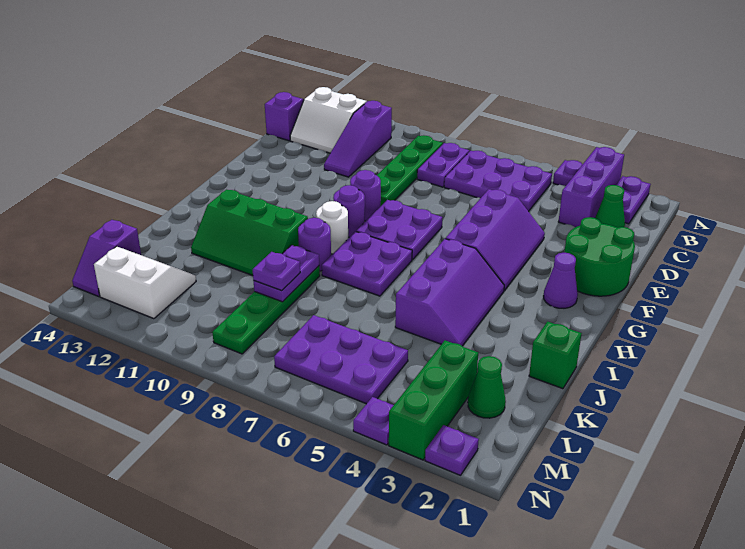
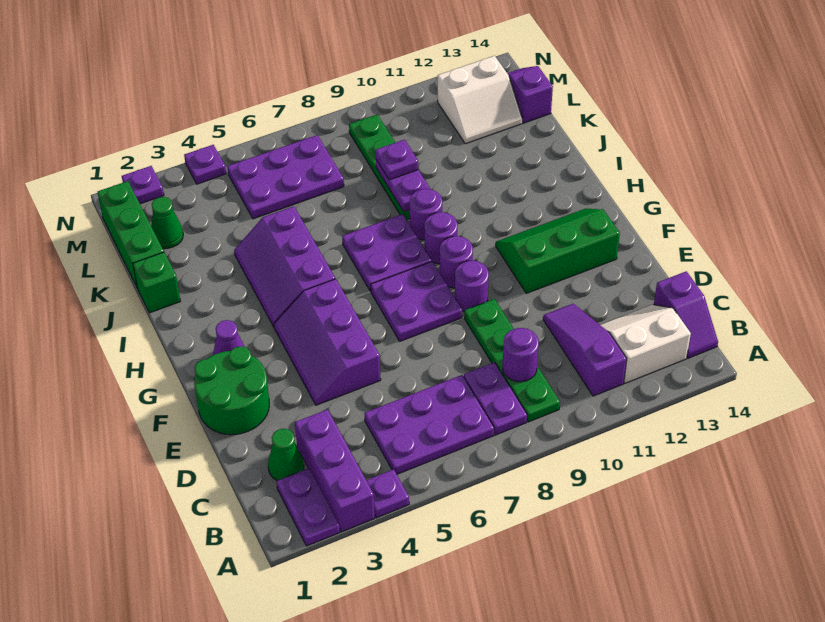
none -> purple round brick C9 level 2
white round brick H9 level 1 -> purple round brick H9 level 1
green slope I10:J12 level 1 top I -> green slope F11:G13 level 1 top F
green brick L3:N3 level 1 -> green brick K1:M1 level 1

